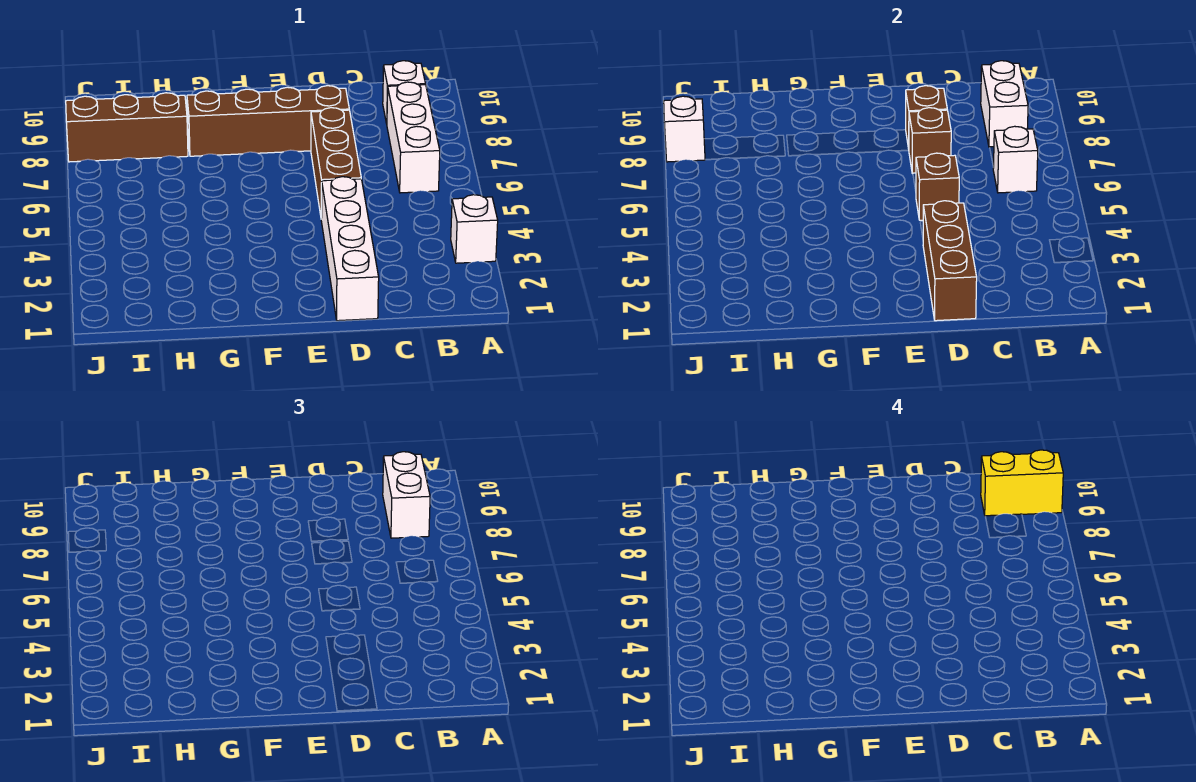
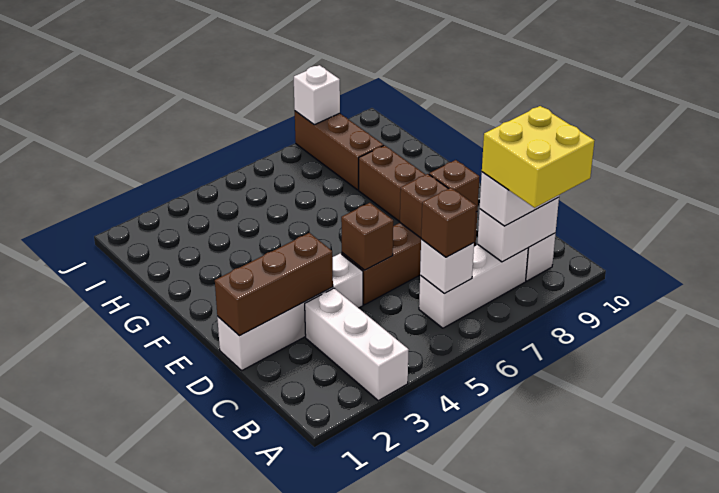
white brick A3 level 1 -> white brick A3:C3 level 1
yellow brick A9:B9 level 4 -> yellow brick A8:B9 level 4
none -> brown brick B6 level 3

